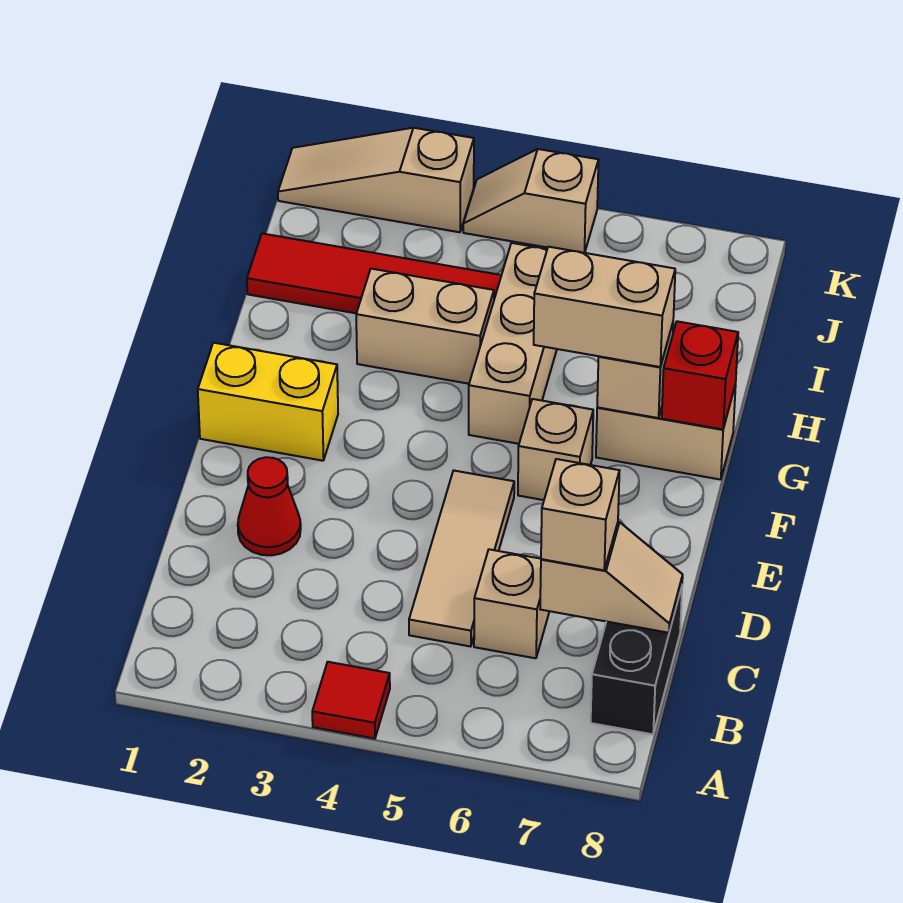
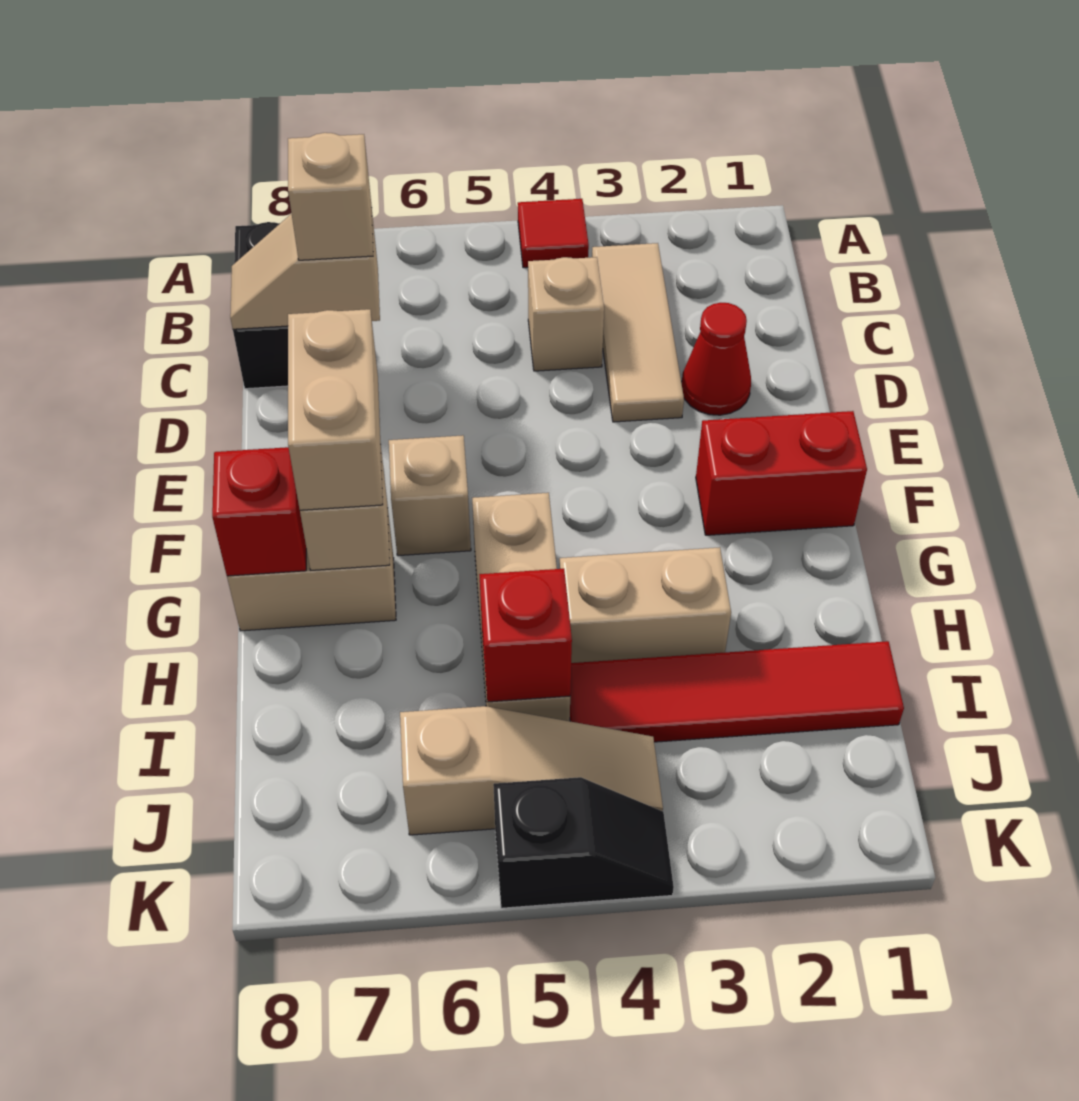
tan tile C5:E5 level 1 -> tan tile B3:D3 level 1
tan brick C6 level 1 -> tan brick C4 level 1
yellow brick F1:F2 level 1 -> red brick F1:F2 level 1
tan brick G6:G7 level 3 -> tan brick F7:G7 level 3
none -> red brick I5 level 2
tan slope K1:K3 level 1 top 3 -> tan slope J4:J6 level 1 top 6
tan slope K4:K5 level 1 top 5 -> black slope K4:K5 level 1 top 5

